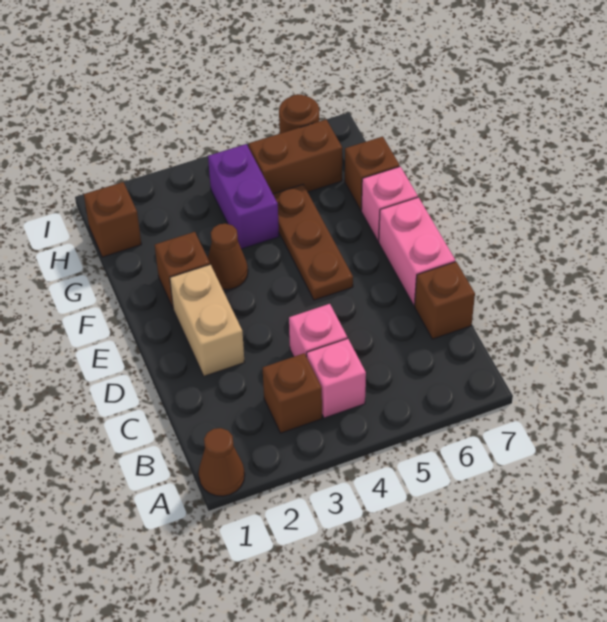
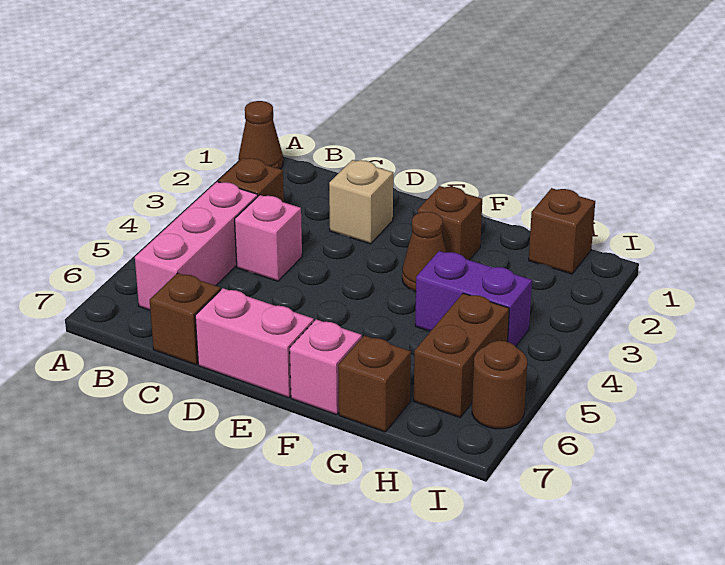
pink brick B4 level 1 -> pink brick B4:B6 level 1
tan brick D2:E2 level 1 -> tan brick D2 level 1
brown plate E5:G5 level 1 -> none

